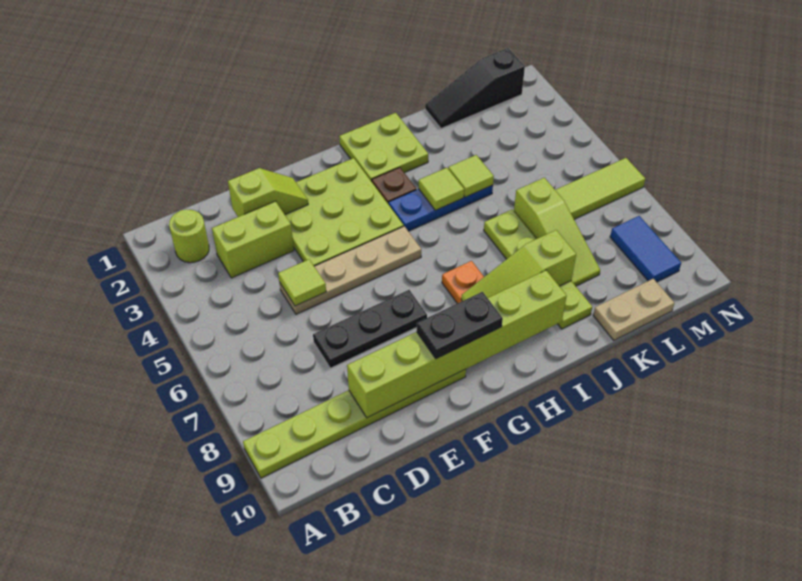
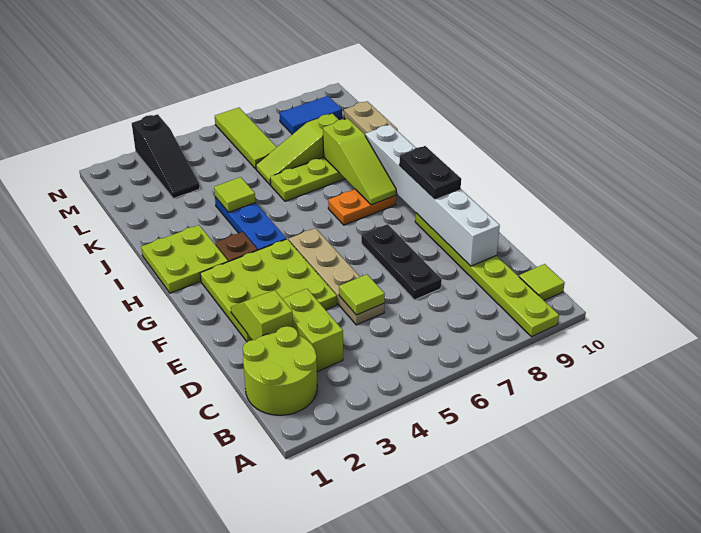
lime round brick B2 level 1 -> lime round brick B1:C2 level 1
lime brick D9:I9 level 2 -> white brick D9:I9 level 2
lime tile I4 level 2 -> lime tile B10 level 1
black slope K1:M1 level 1 top M -> black slope L3:N3 level 1 top N
lime slope K6:K8 level 1 top 6 -> lime slope K6:K8 level 1 top 8

